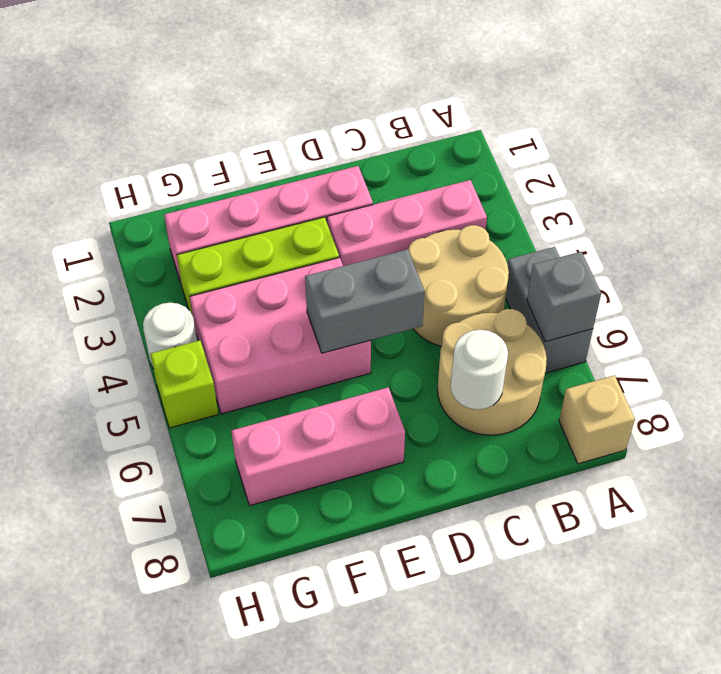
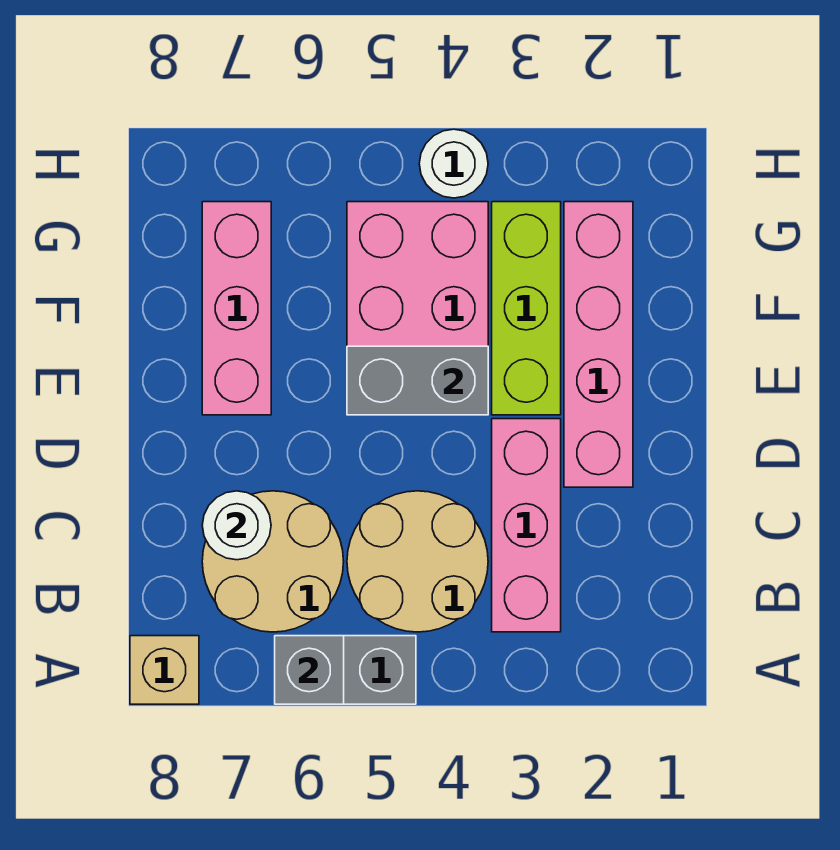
grey brick D5:E5 level 2 -> grey brick E4:E5 level 2
lime brick H5 level 1 -> none

